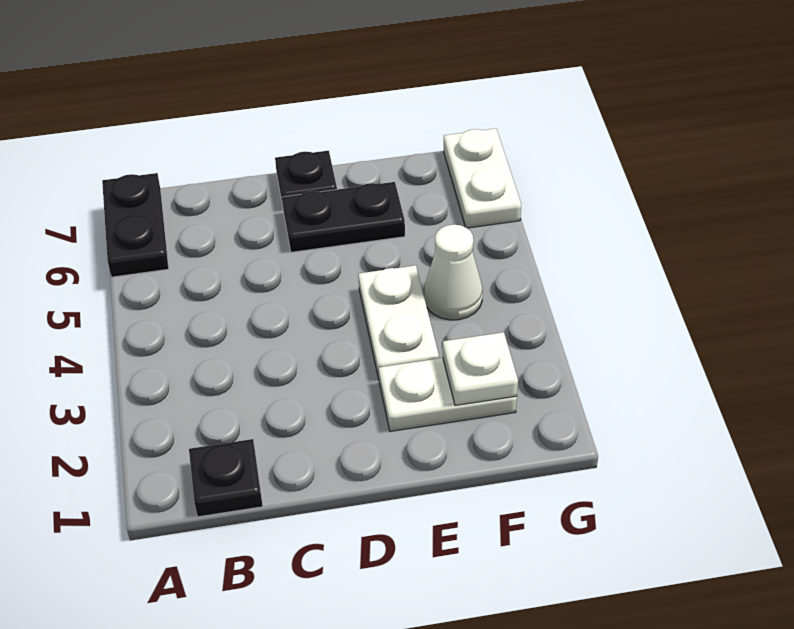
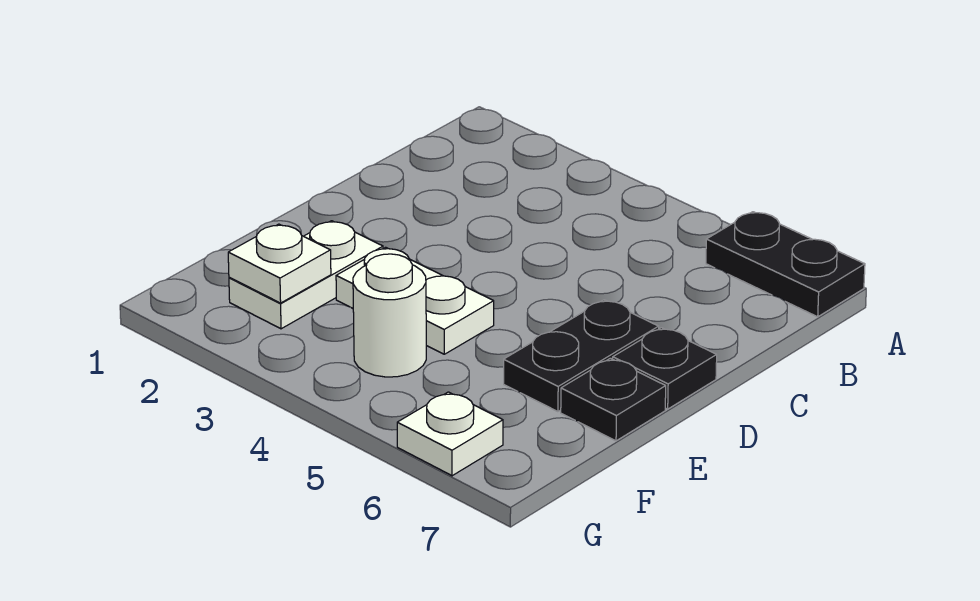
black plate B1 level 1 -> black plate E7 level 1
white cone F4 level 1 -> white round brick F4 level 1
white plate G6:G7 level 1 -> white plate G6 level 1

